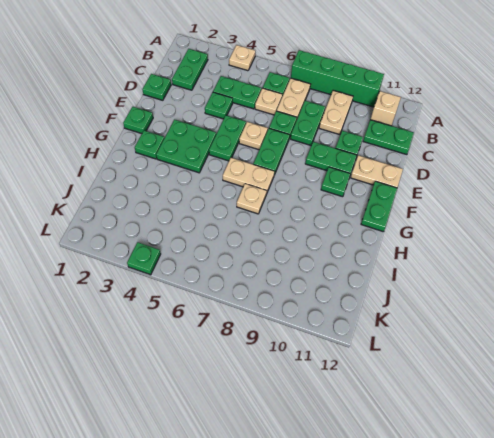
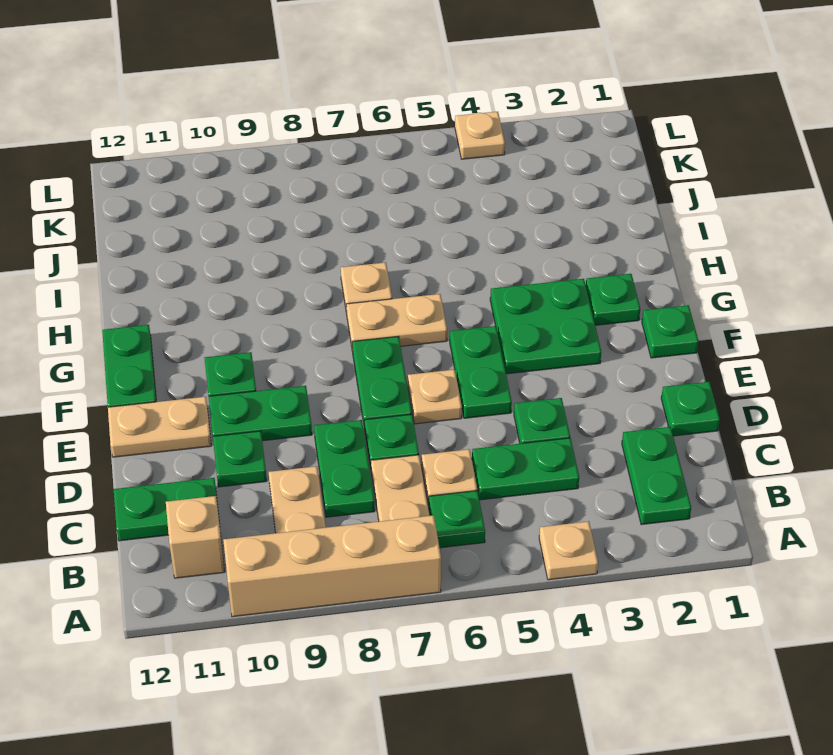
green brick A7:A10 level 1 -> tan brick A7:A10 level 1
green plate L4 level 1 -> tan plate L4 level 1

